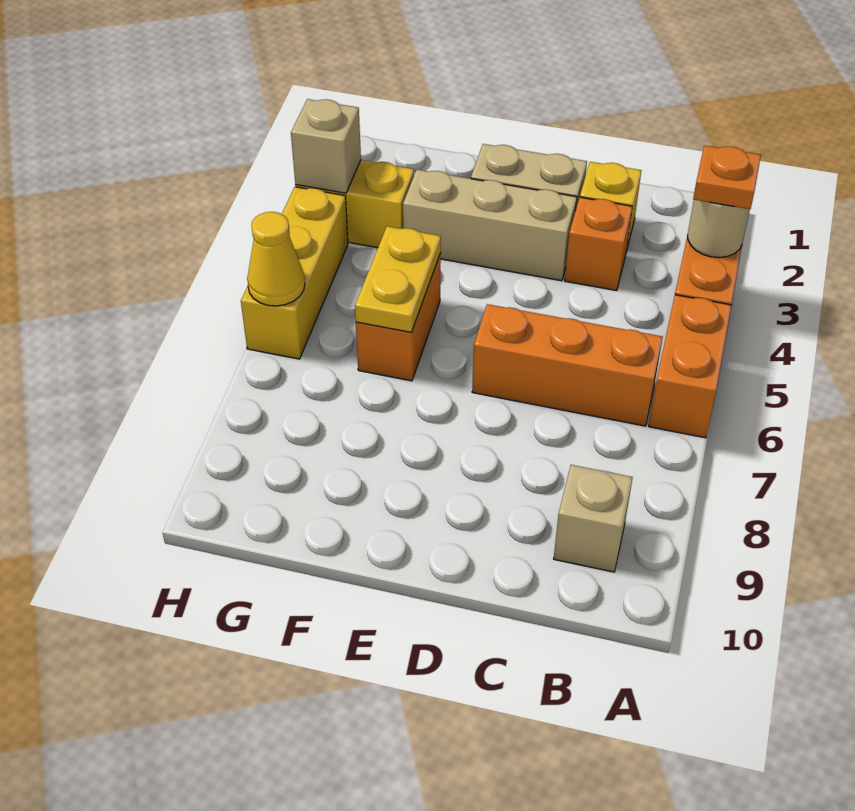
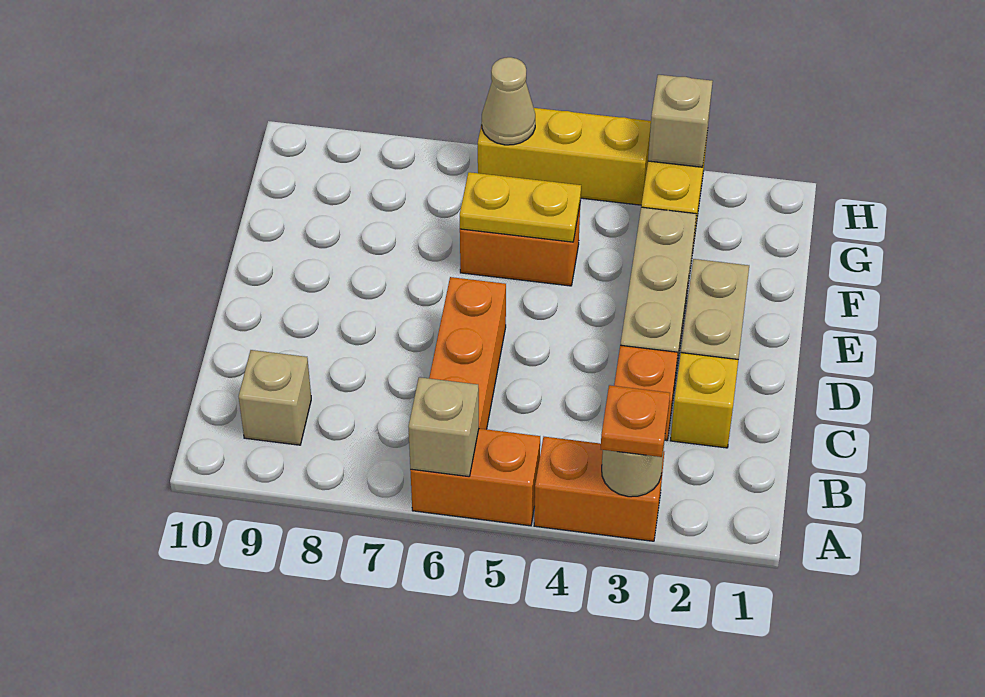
none -> tan brick A6 level 2
yellow cone H6 level 2 -> tan cone H6 level 2

